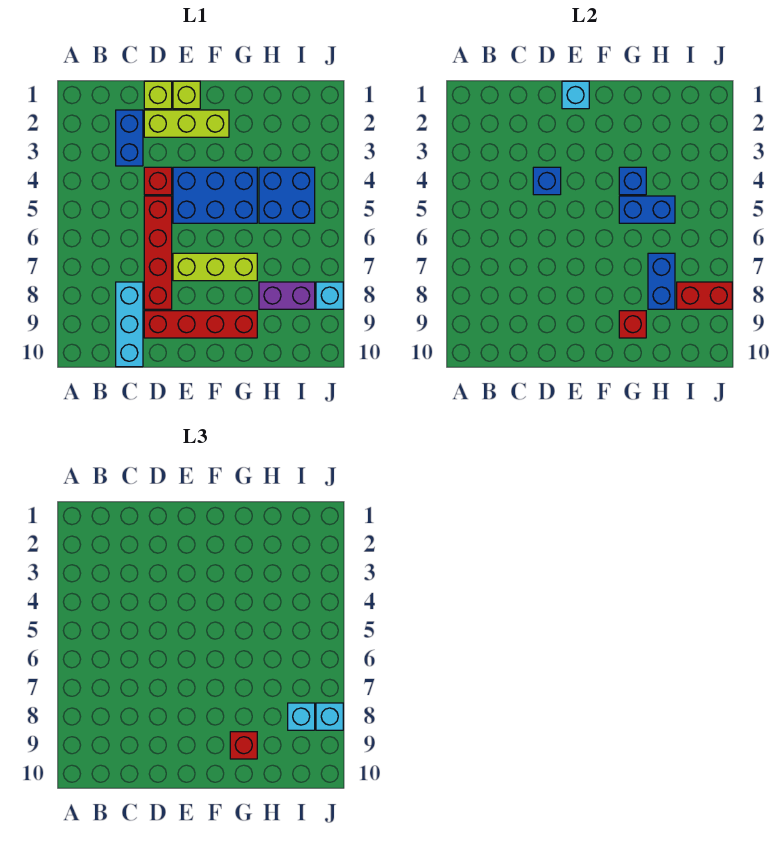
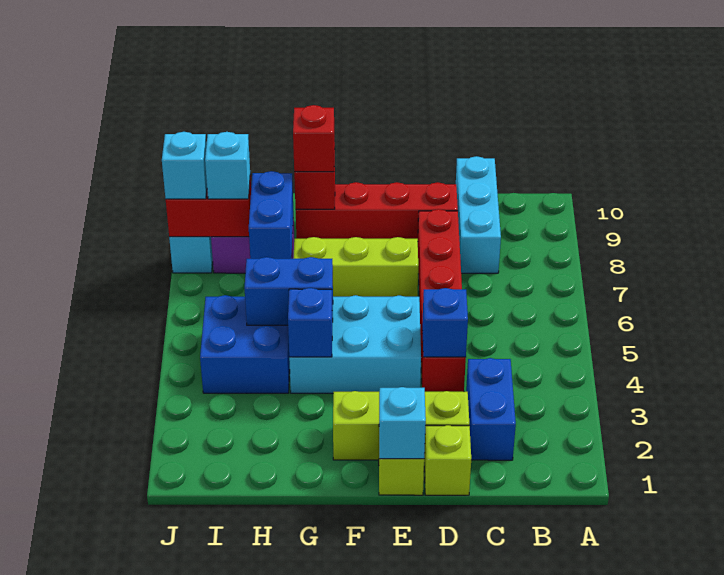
blue brick E4:G5 level 1 -> cyan brick E4:G5 level 1

